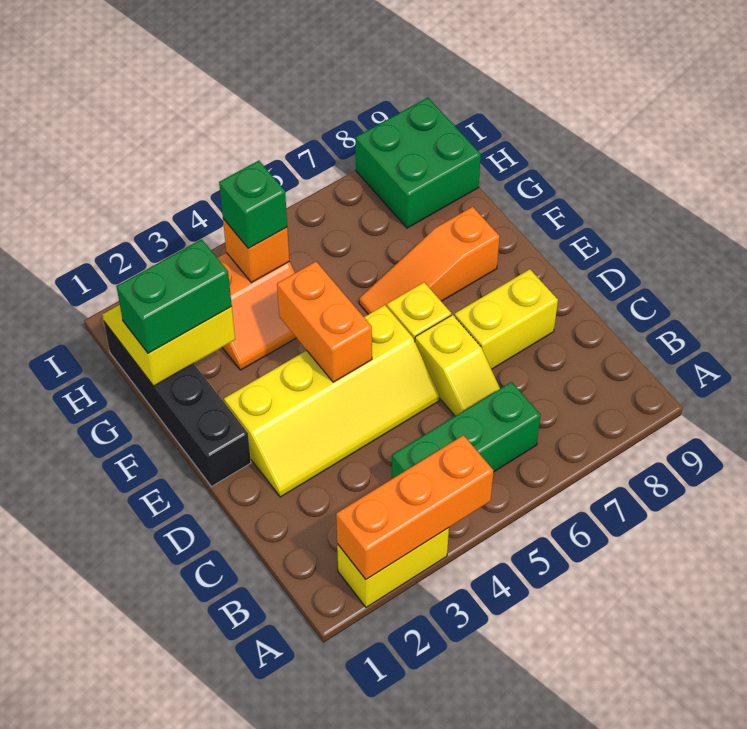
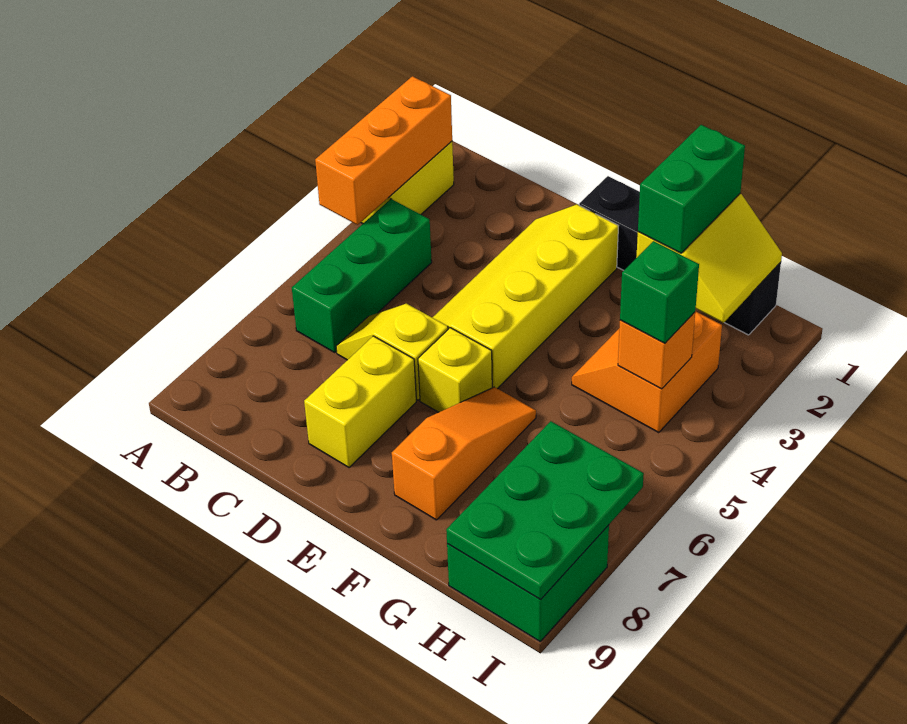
orange brick E4:F4 level 2 -> none
none -> green plate H7:I9 level 2

